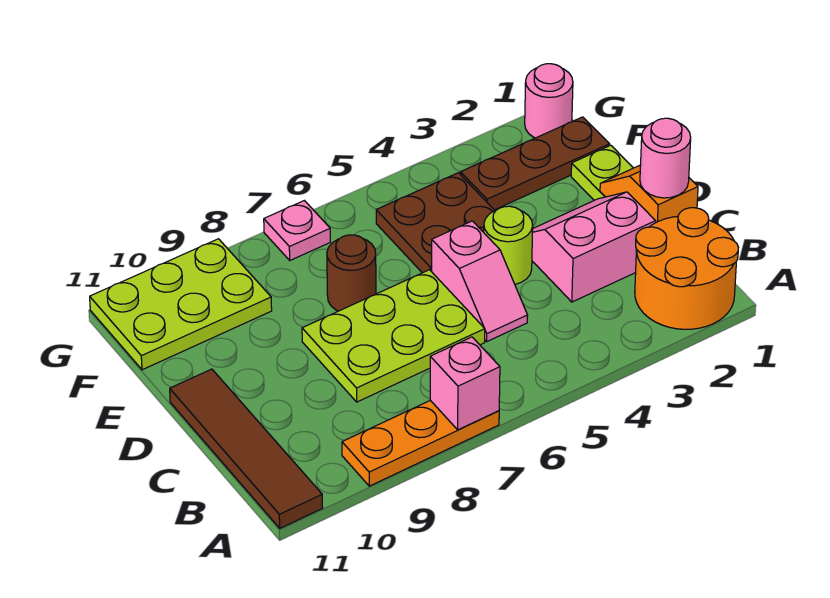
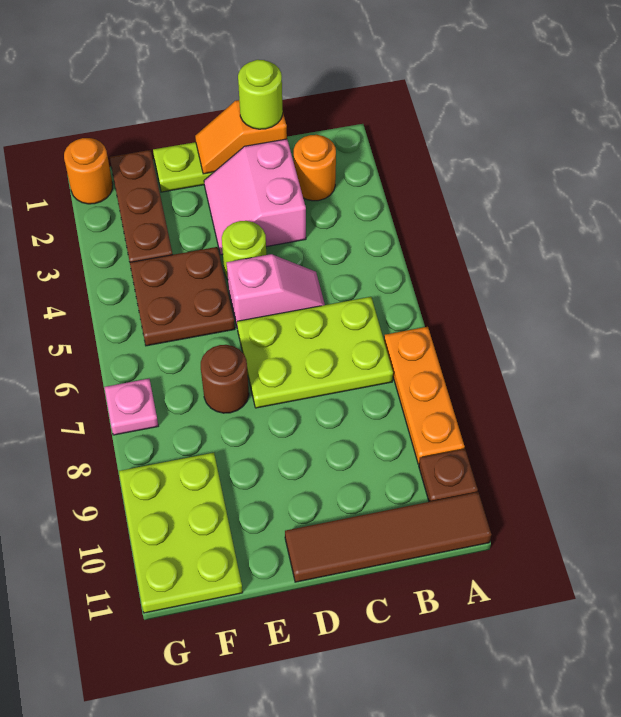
orange round brick A1:B2 level 1 -> orange round brick B2 level 1
pink brick A7 level 2 -> none
none -> brown plate A10 level 1
pink round brick C1 level 3 -> lime round brick C1 level 3
lime plate C6:D8 level 1 -> lime plate B6:D7 level 1
pink round brick G1 level 1 -> orange round brick G1 level 1

